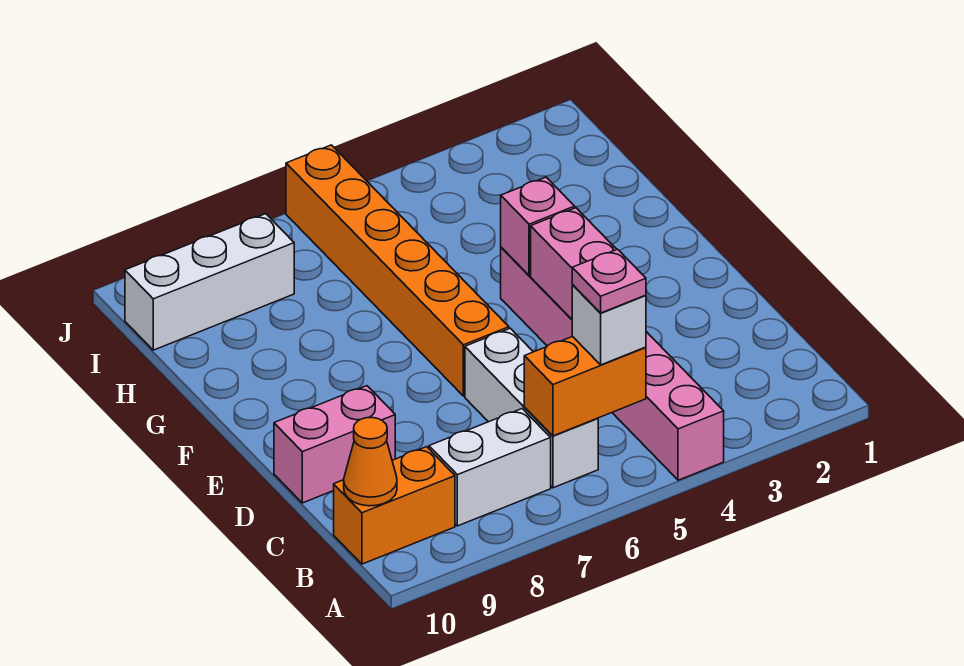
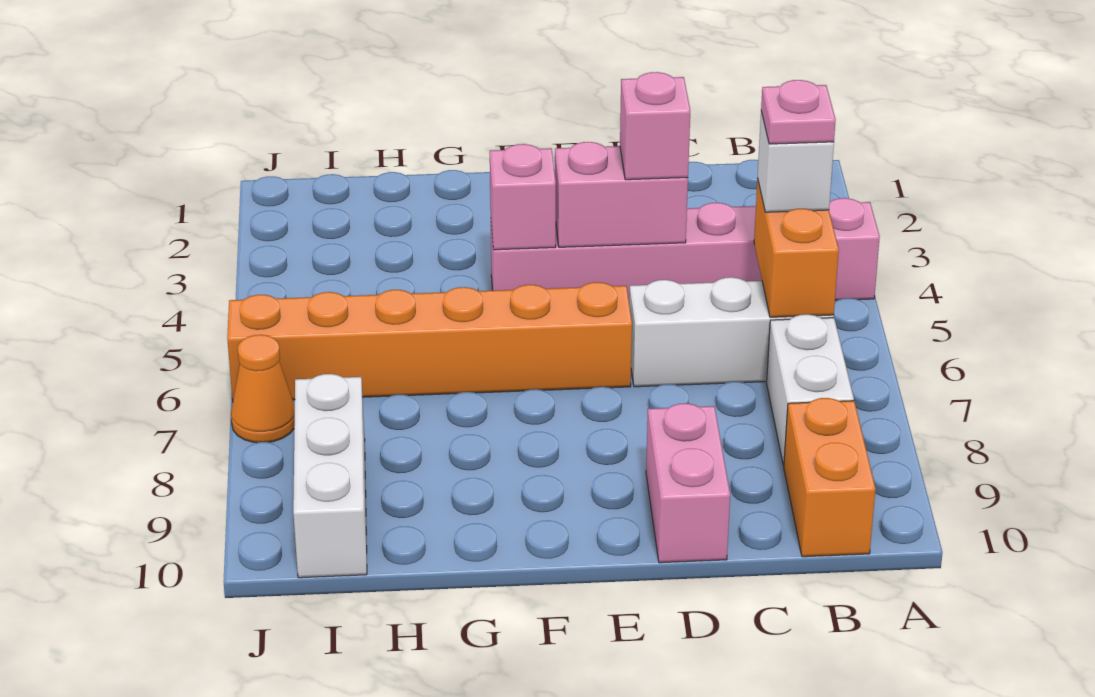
orange cone B10 level 2 -> orange cone J7 level 1
none -> pink brick D4 level 3

